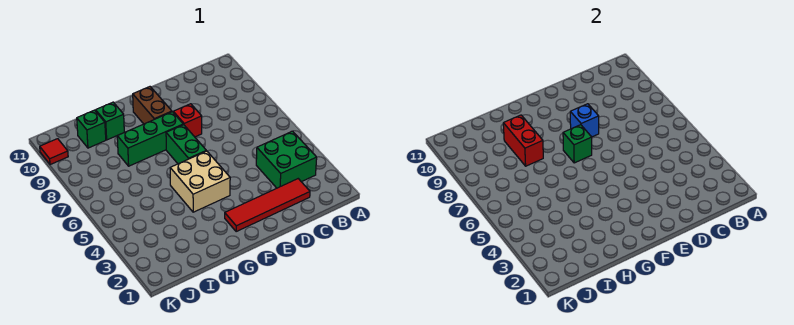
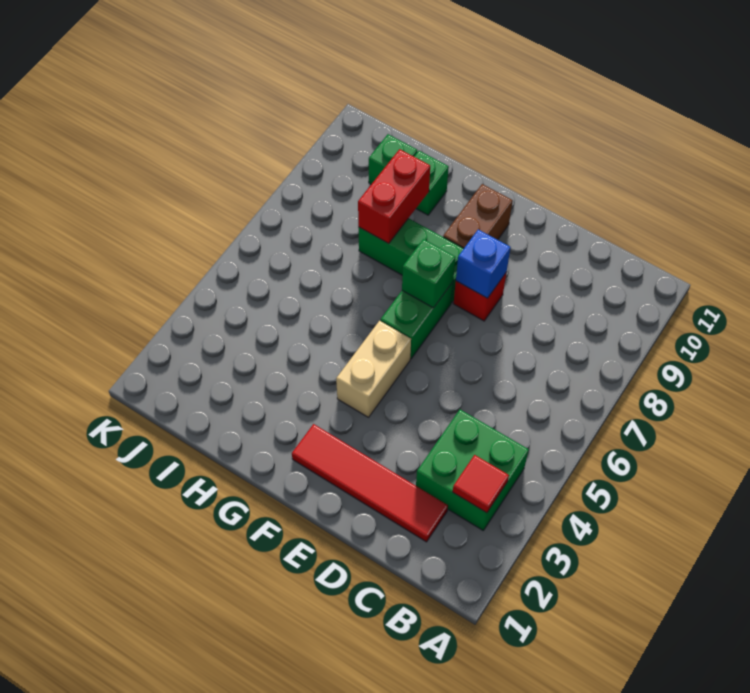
tan brick F4:G5 level 1 -> tan brick F4:F5 level 1
red tile K10 level 1 -> red tile B3 level 2

